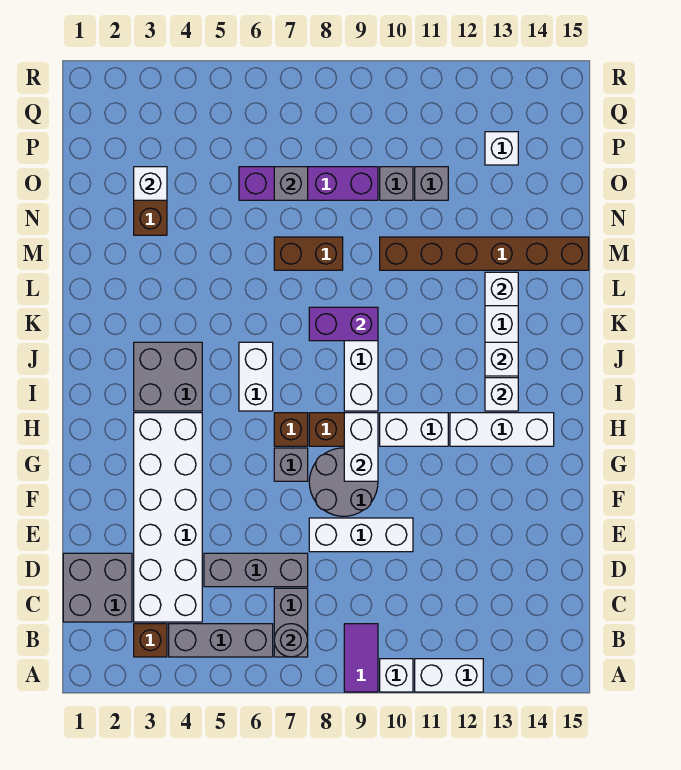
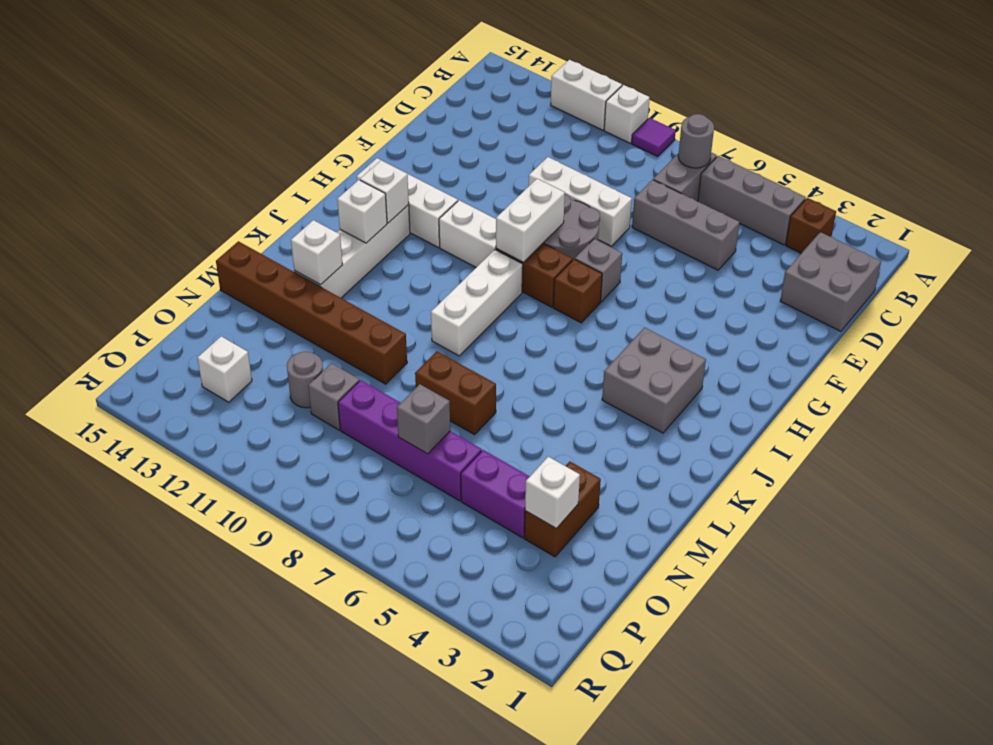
purple tile A9:B9 level 1 -> purple tile A9 level 1
white brick C3:H4 level 1 -> none
white brick I6:J6 level 1 -> none
purple brick K8:K9 level 2 -> purple brick O4:O5 level 1
grey brick O11 level 1 -> grey round brick O11 level 1

